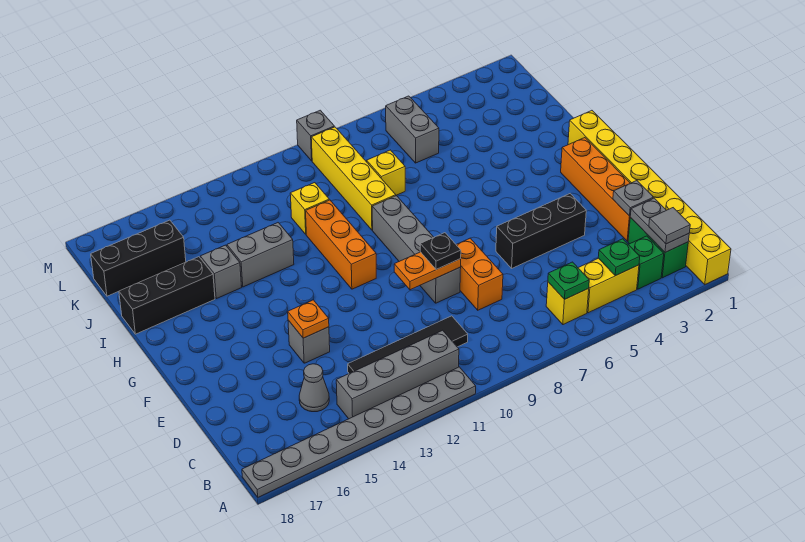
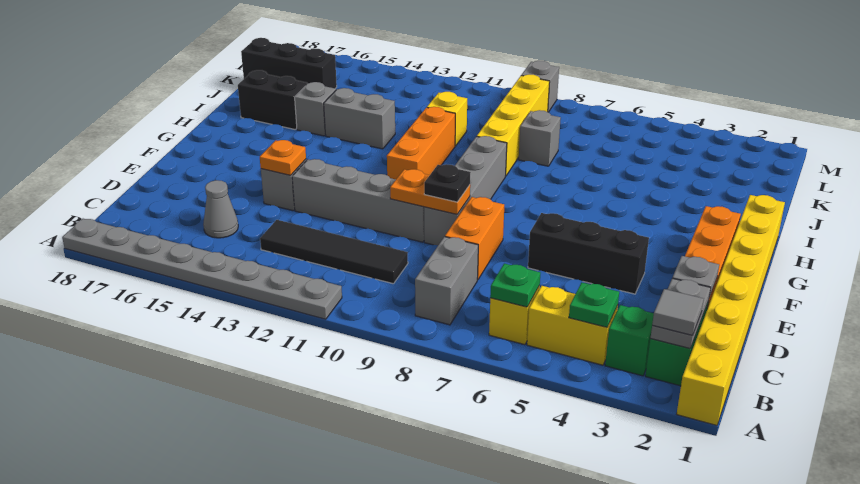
grey brick B11:B14 level 1 -> grey brick E10:E13 level 1
black brick I16:I18 level 1 -> black brick I16:I17 level 1
yellow brick J8 level 1 -> grey brick J8 level 1
grey brick K6:L6 level 1 -> grey brick B8:C8 level 1

